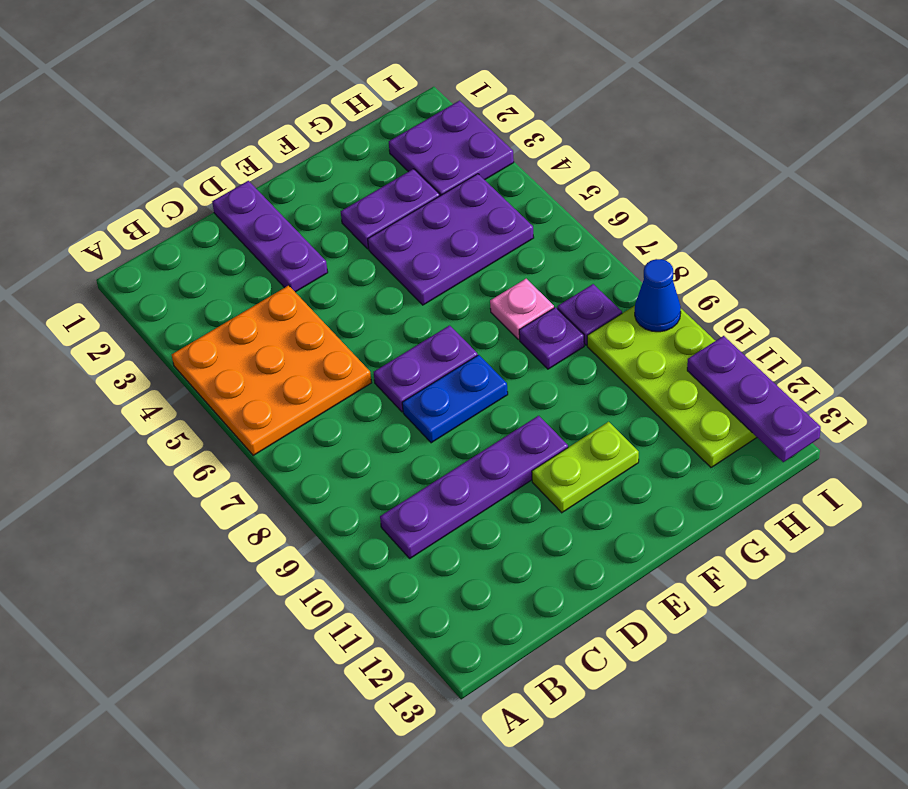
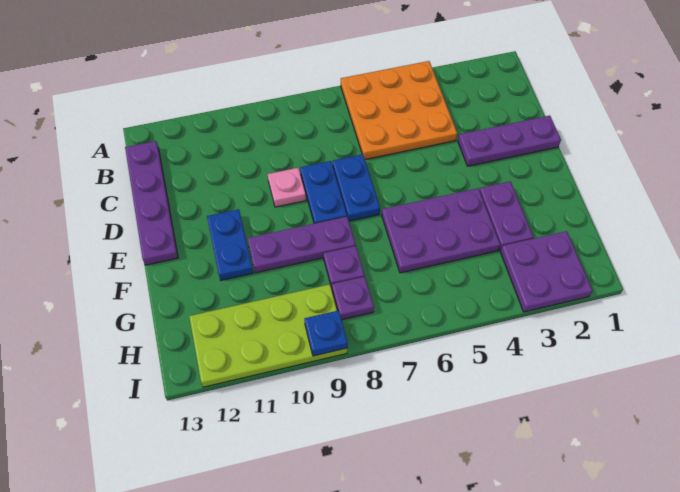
purple plate B10:E10 level 1 -> purple plate B13:E13 level 1
purple plate D7:E7 level 1 -> blue plate D7:E7 level 1
lime plate E11:F11 level 1 -> blue plate E11:F11 level 1
purple plate F4:H5 level 1 -> purple plate F4:G6 level 1
pink plate G7 level 1 -> pink plate D9 level 1
blue cone I9 level 2 -> blue plate I9 level 2
purple plate I11:I13 level 2 -> purple plate F8:F10 level 1

